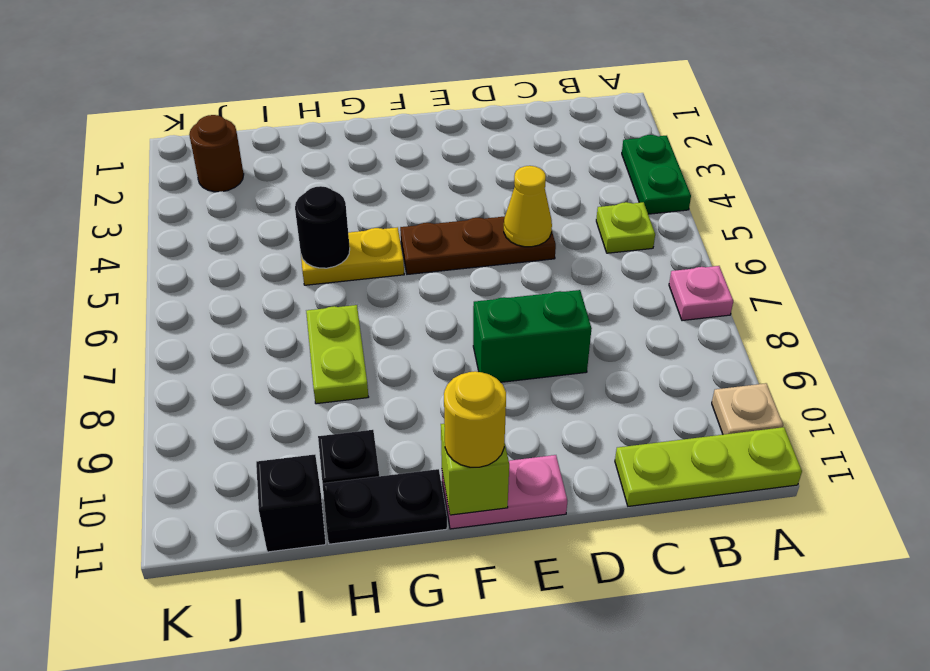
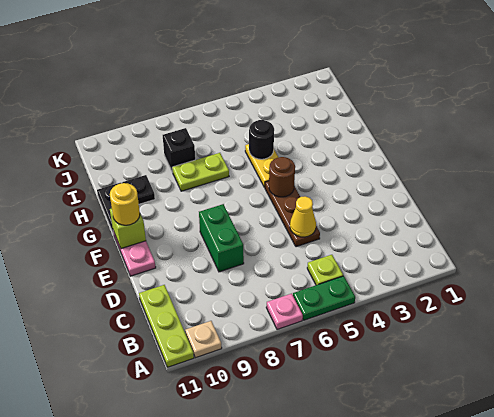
green plate A3:A4 level 1 -> green plate A5:A6 level 1
black brick I11 level 1 -> black brick I8 level 1
brown round brick J2 level 1 -> brown round brick F5 level 2

